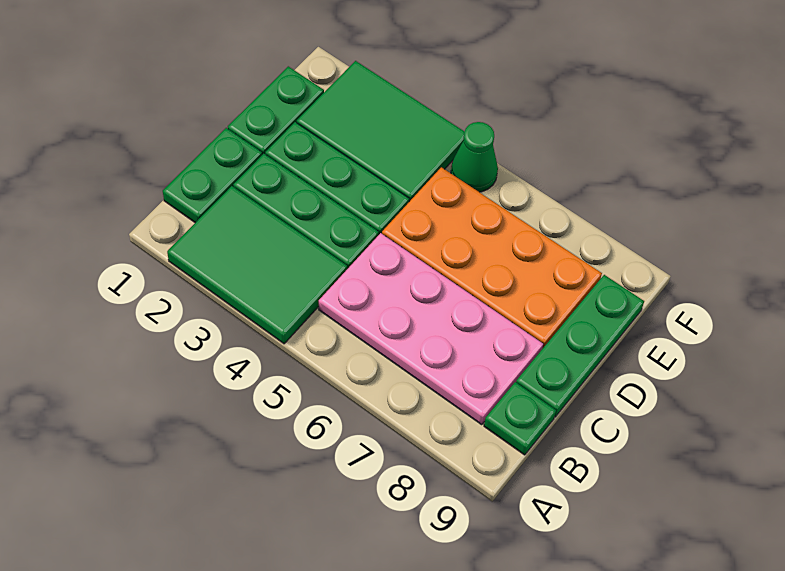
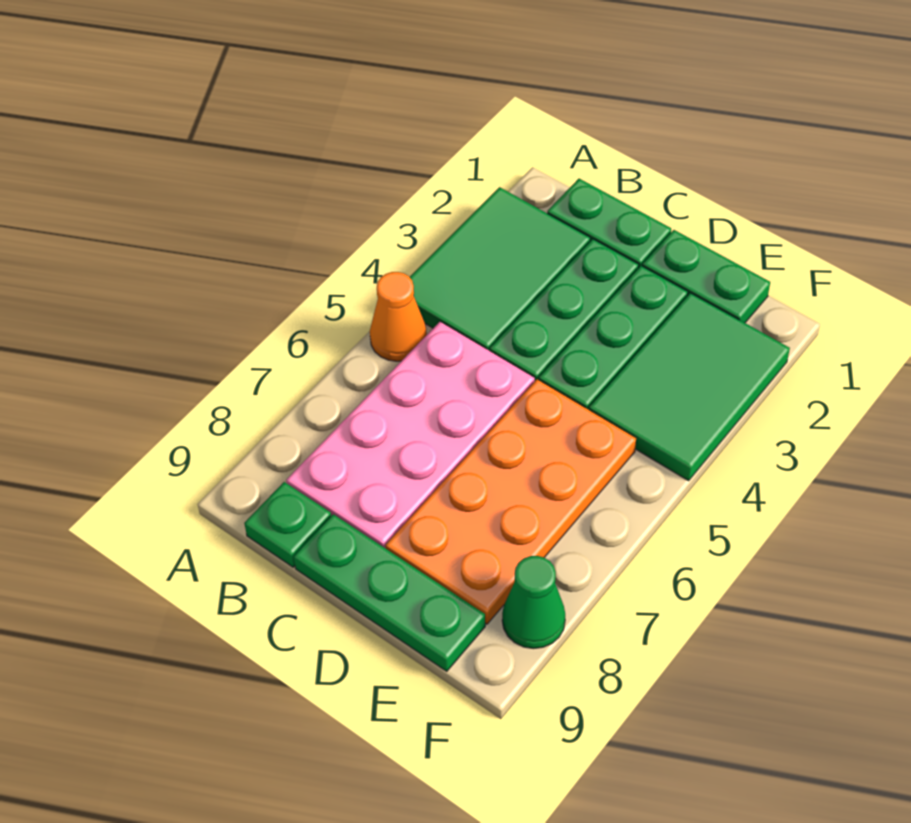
none -> orange cone A5 level 1
green cone F5 level 1 -> green cone F8 level 1

